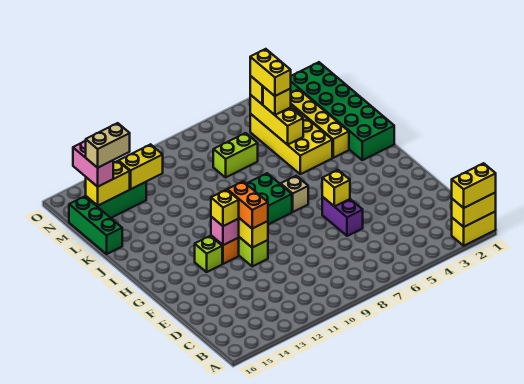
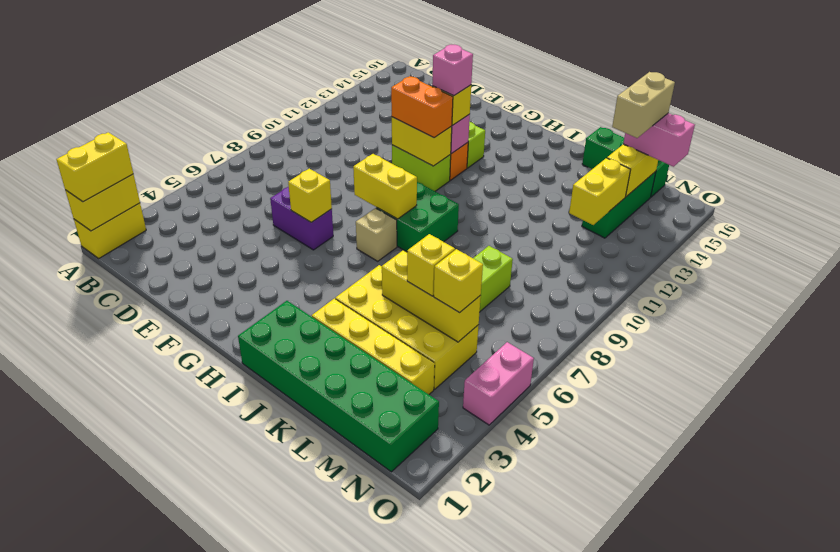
none -> pink brick G12 level 4
yellow brick L5:M5 level 4 -> yellow brick G8:H8 level 2
none -> pink brick O4:O5 level 1

